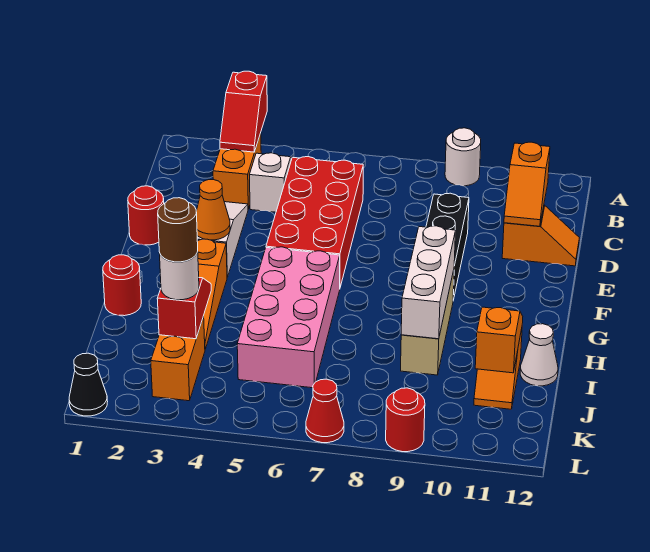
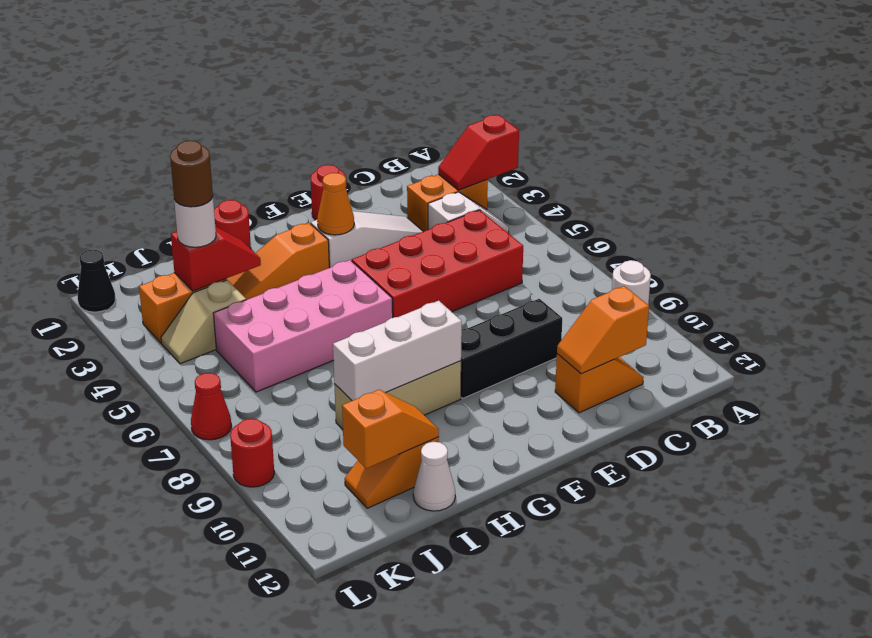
orange slope D11:D12 level 1 top 11 -> orange slope C11:D11 level 1 top D
none -> tan slope J4:K4 level 1 top J

